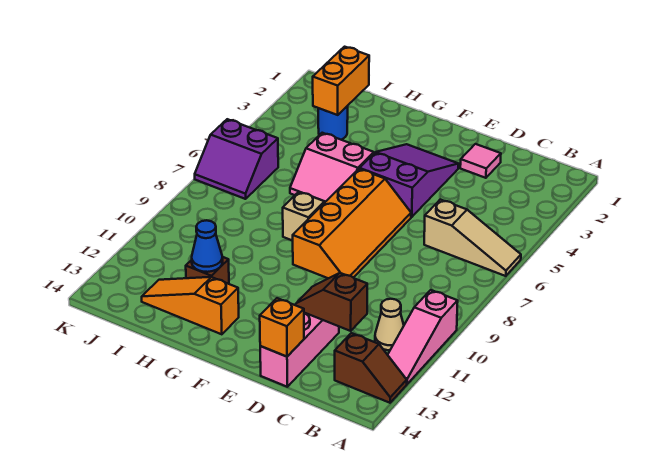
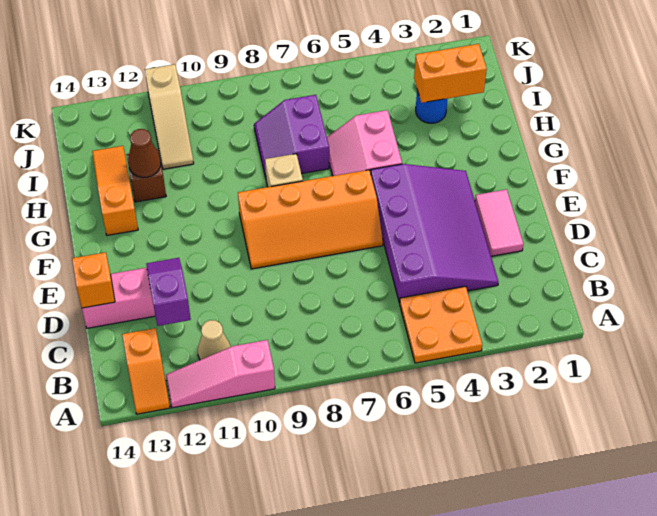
none -> orange plate A4:B5 level 1
tan slope A6:C6 level 1 top C -> tan slope I11:K11 level 1 top K
brown slope A13:B13 level 1 top B -> orange slope A13:B13 level 1 top B
brown slope C12:D12 level 2 top C -> purple slope C12:D12 level 2 top C
pink tile D2 level 1 -> pink tile D2:E2 level 1
purple slope E3:F5 level 1 top 5 -> purple slope C3:F5 level 1 top 5
blue cone H12 level 2 -> brown cone H12 level 2
purple slope J6:K7 level 1 top 6 -> purple slope H7:I8 level 1 top 7

